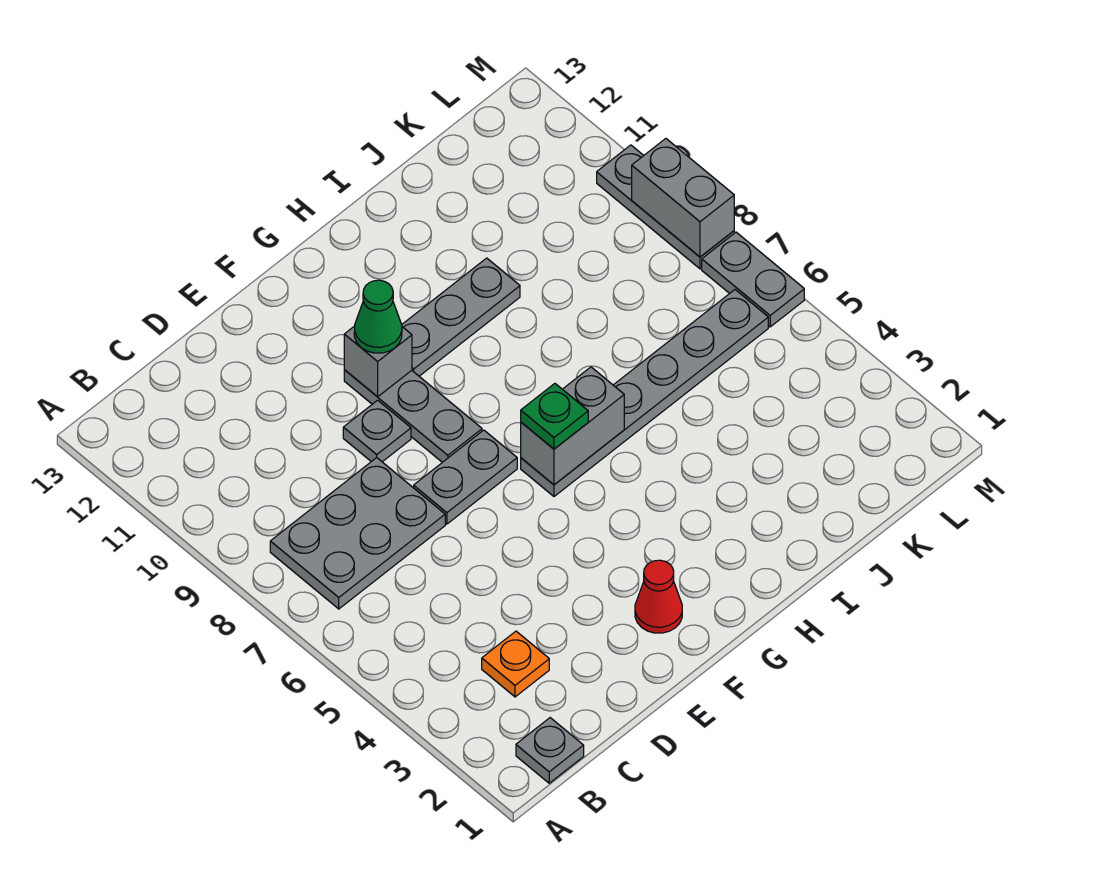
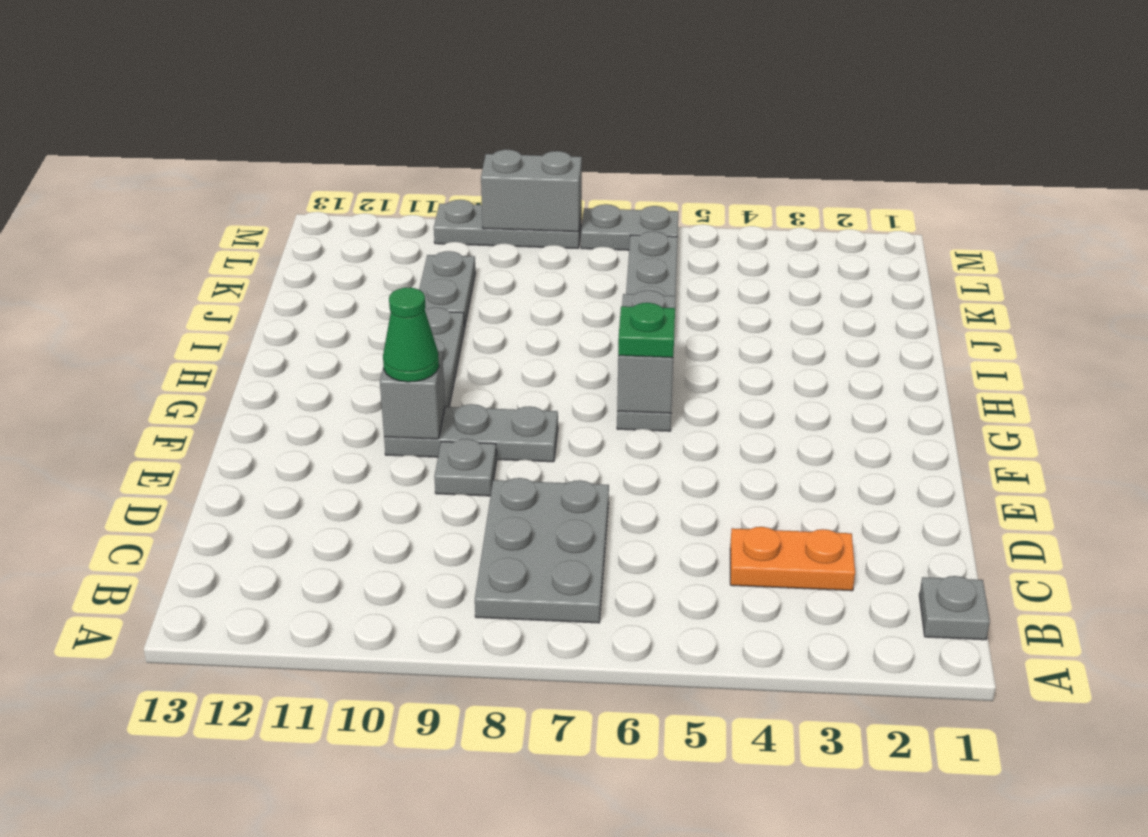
orange plate C3 level 1 -> orange plate C3:C4 level 1
grey plate E7:F7 level 1 -> grey plate J10:K10 level 1
red cone F2 level 1 -> none

